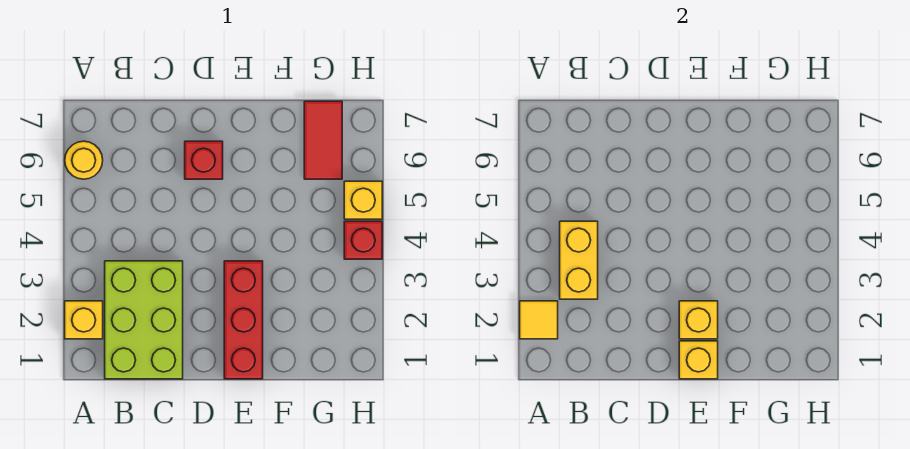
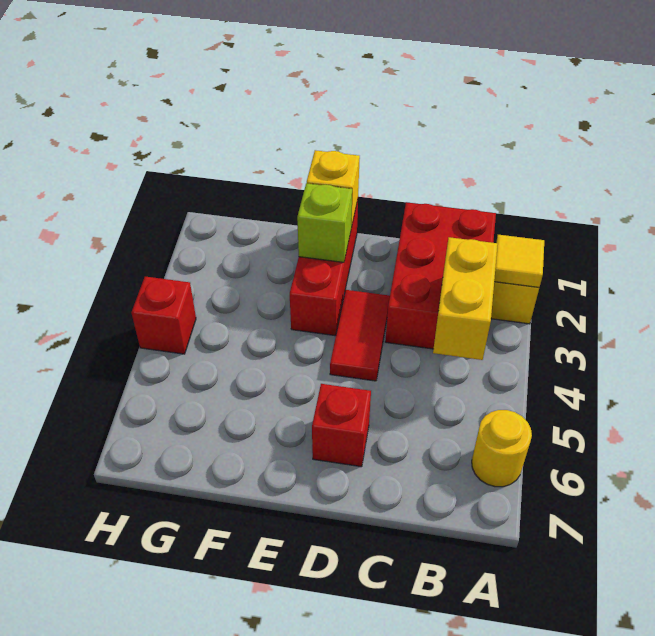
lime brick B1:C3 level 1 -> red brick B1:C3 level 1
yellow brick E2 level 2 -> lime brick E2 level 2
red tile G6:G7 level 1 -> red tile D3:D4 level 1
yellow brick H5 level 1 -> none

